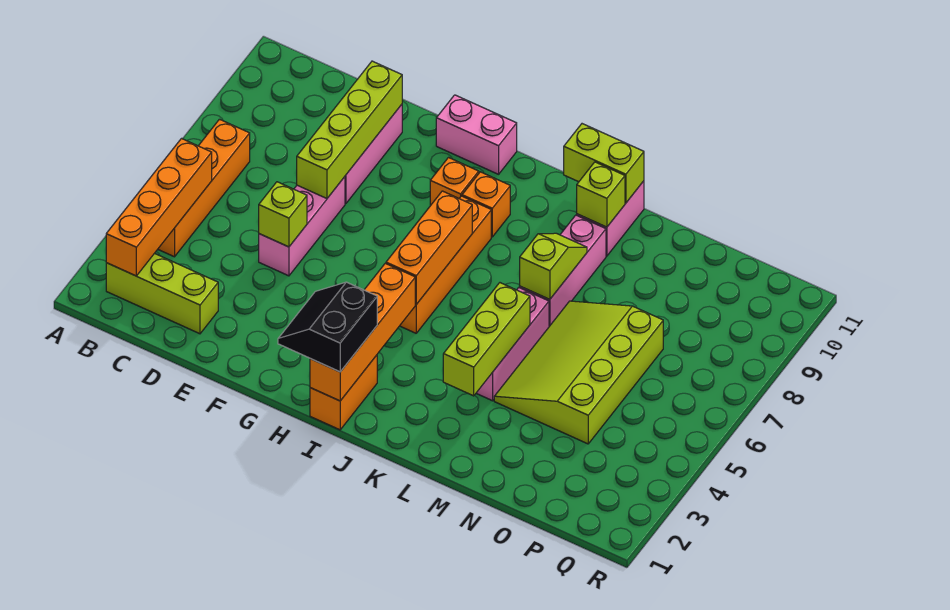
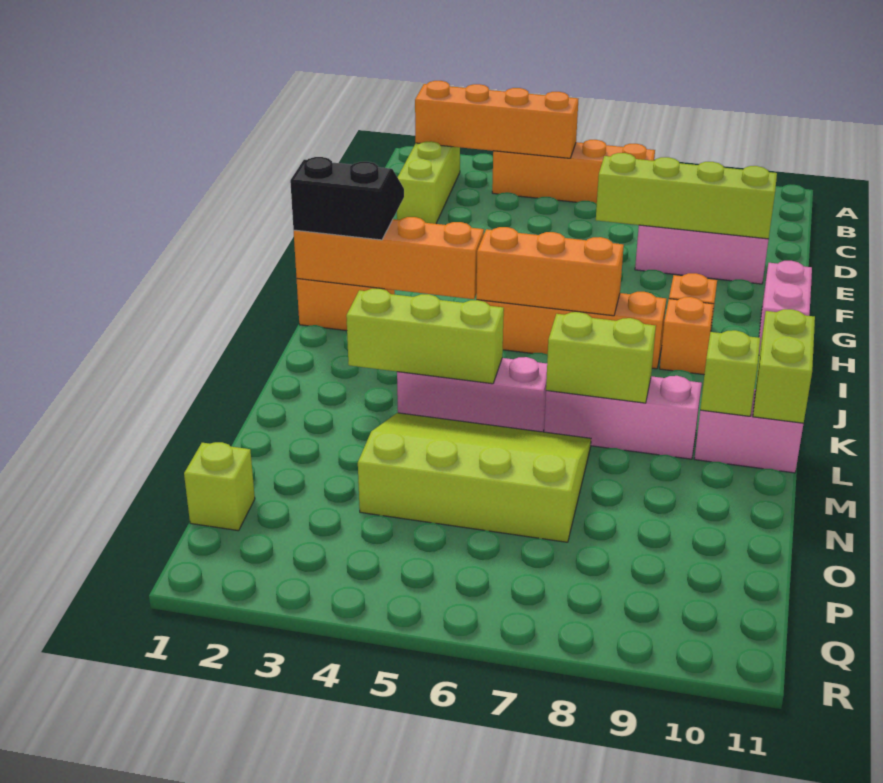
pink brick E5:E7 level 1 -> none
lime brick E5 level 2 -> lime brick P1 level 1
lime slope L7:L8 level 2 top 7 -> lime brick L7:L8 level 2

